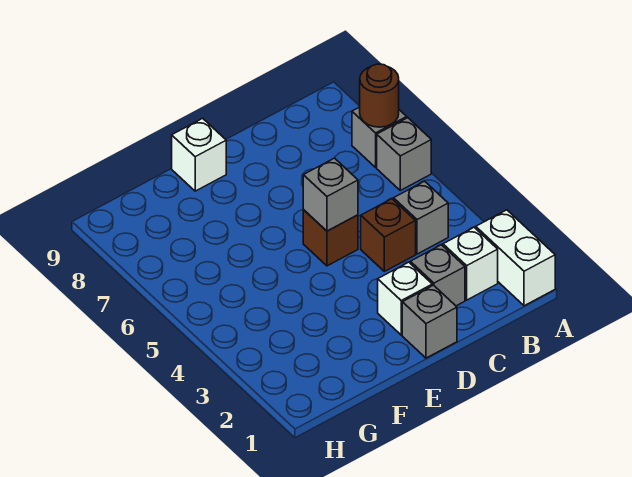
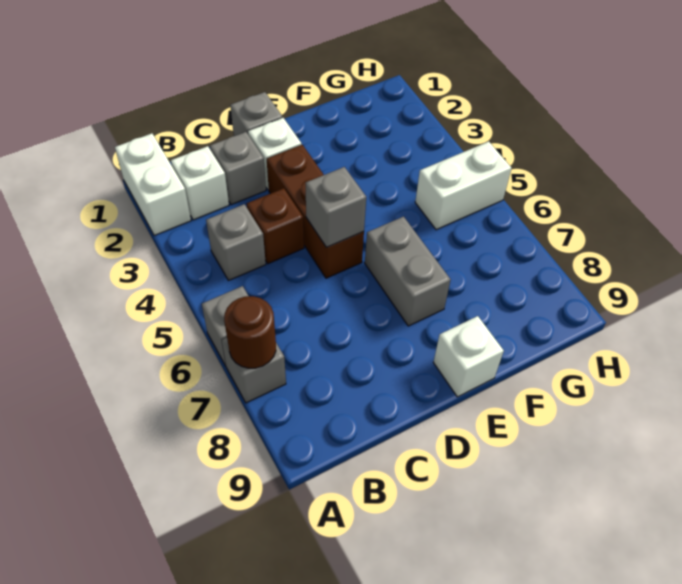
brown brick D5 level 1 -> brown brick D3:D5 level 1
none -> grey brick E6:E7 level 1
none -> white brick G5:H5 level 1

